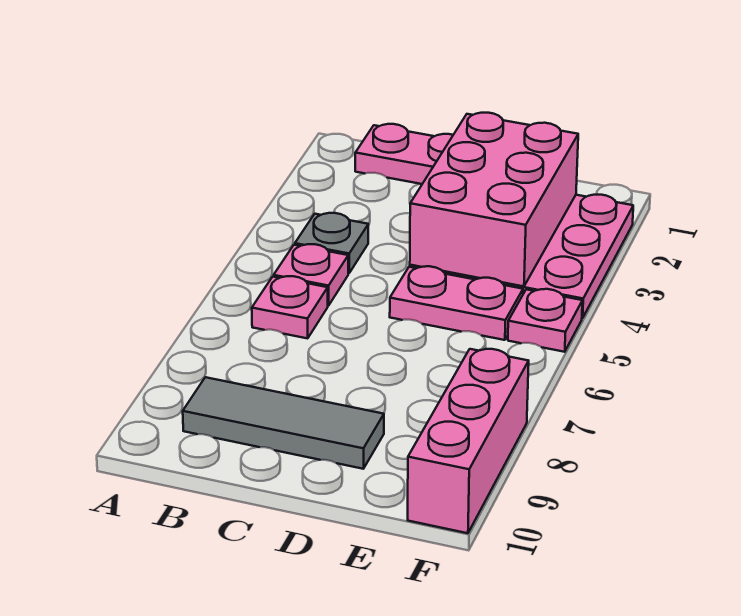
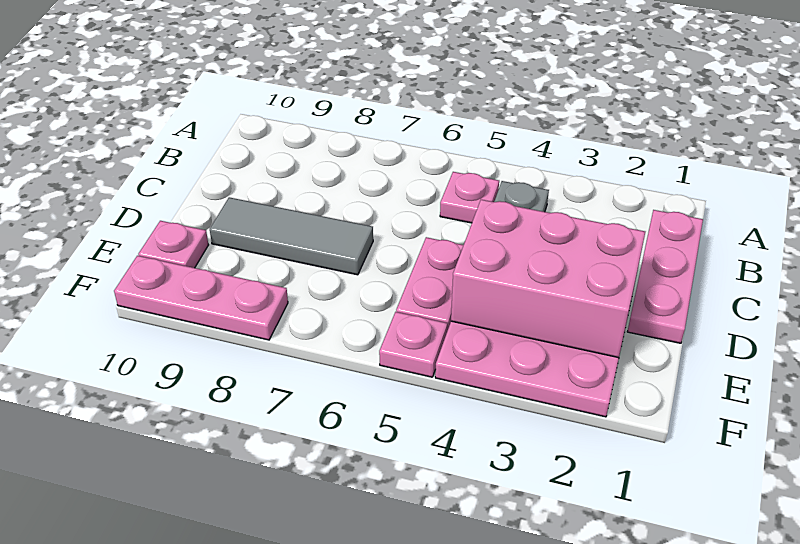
pink plate B6 level 1 -> pink plate E10 level 1
grey tile B9:D9 level 1 -> grey tile D7:D9 level 1
pink brick F8:F10 level 1 -> pink plate F8:F10 level 1

